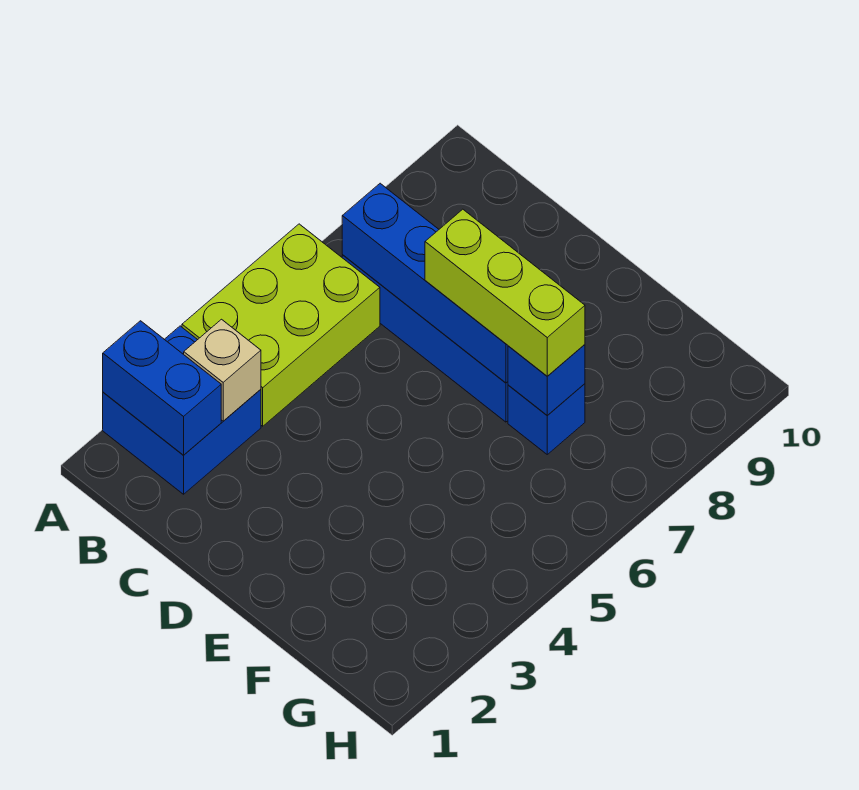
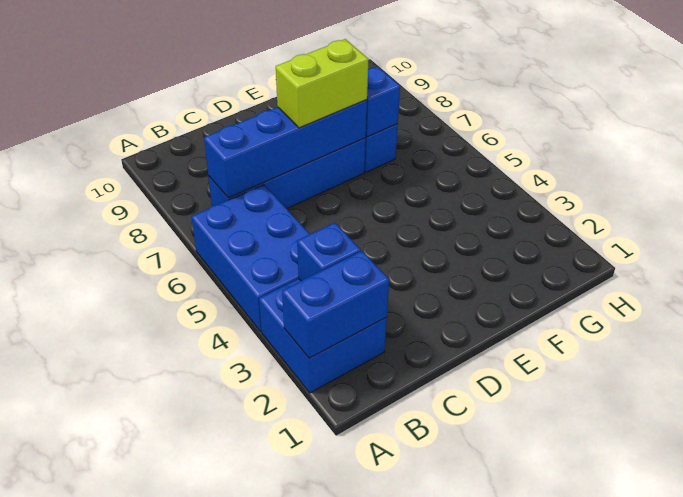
lime brick A4:B6 level 1 -> blue brick A4:B6 level 1
tan brick B3 level 2 -> blue brick B3 level 2
lime brick D7:F7 level 3 -> lime brick D7:E7 level 3

